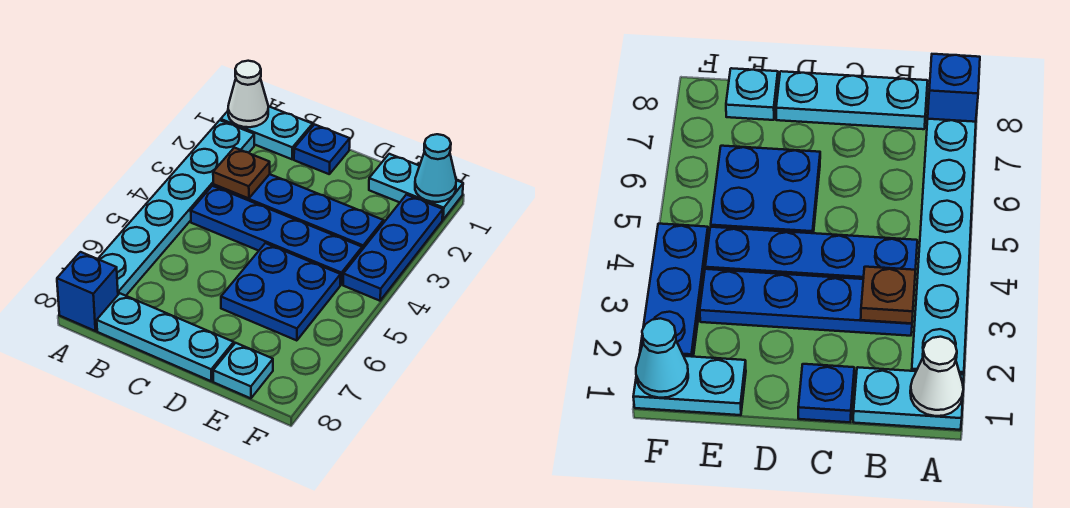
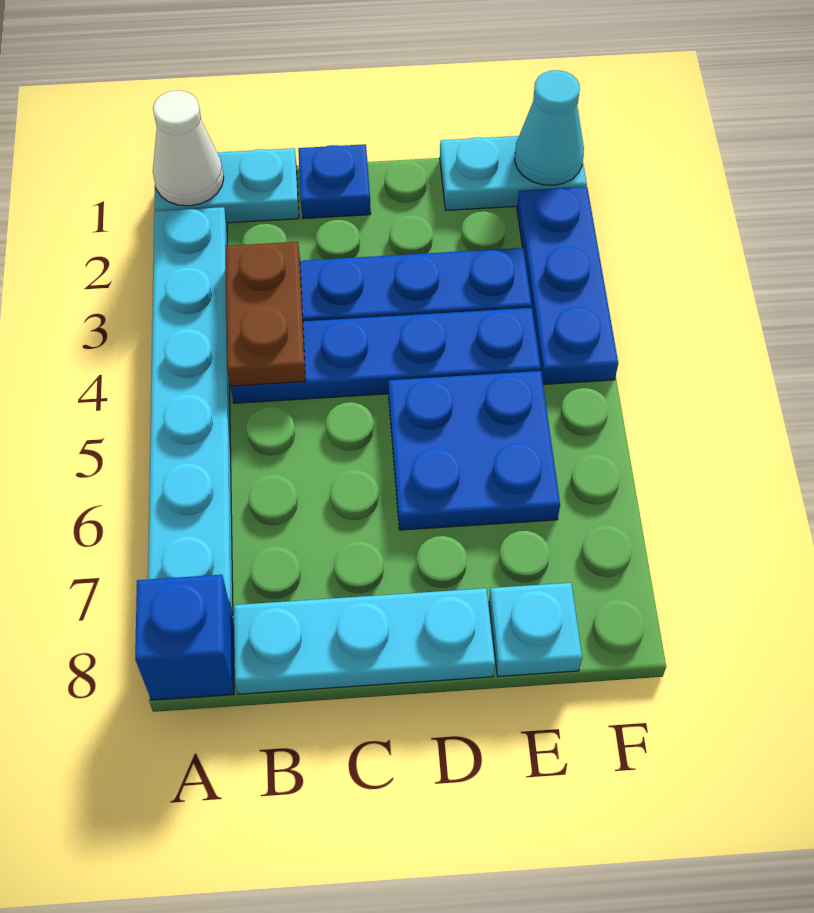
brown plate B3 level 2 -> brown plate B3:B4 level 2

